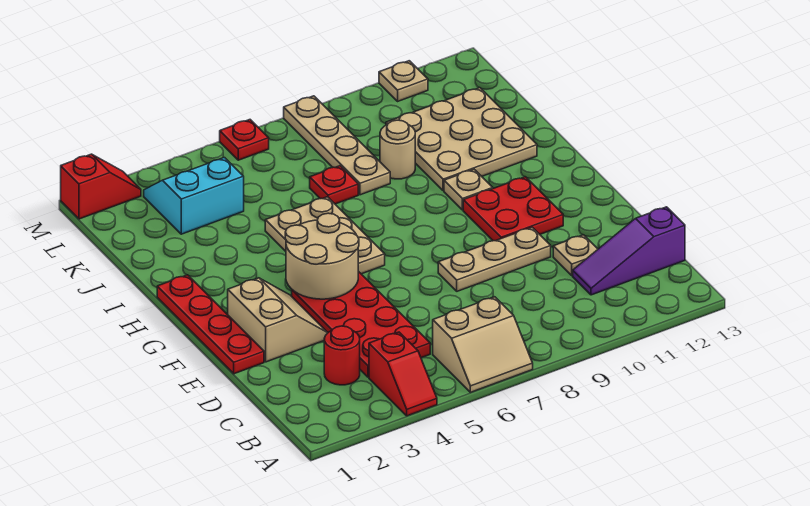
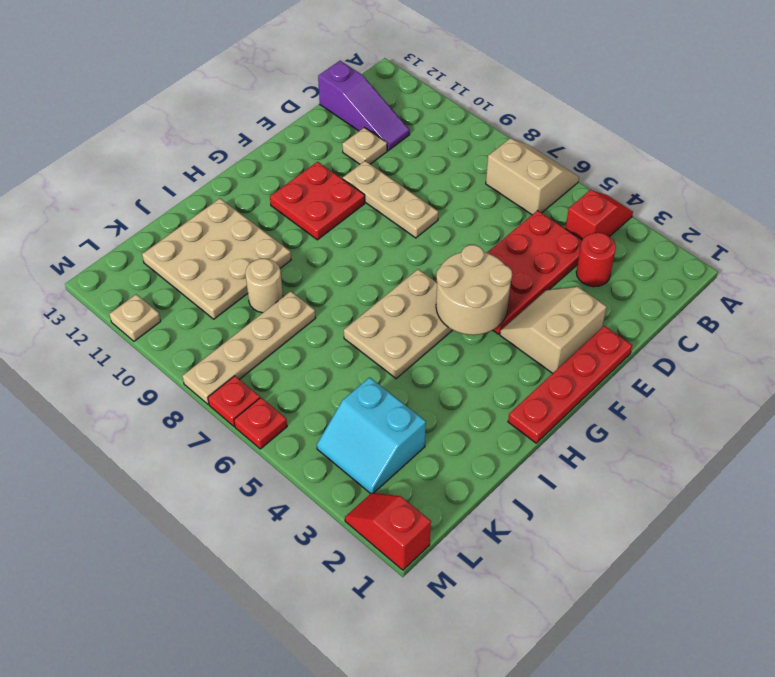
tan plate H10 level 1 -> none
red plate J7 level 1 -> red plate M7 level 1

